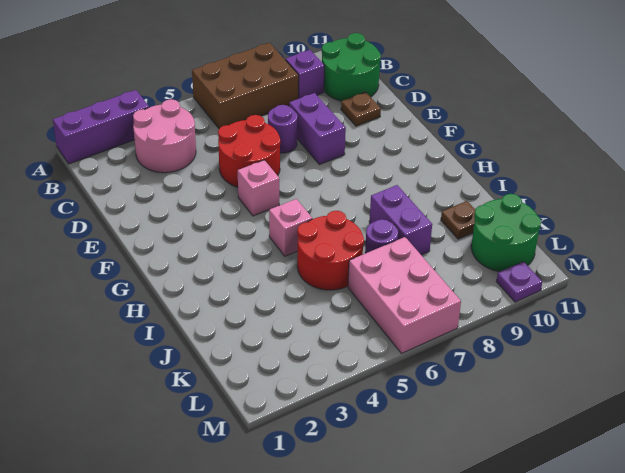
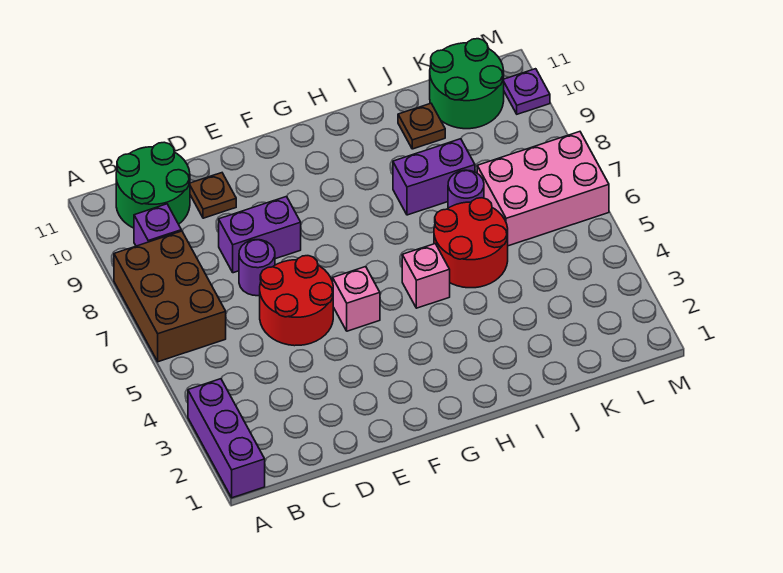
pink round brick B3:C4 level 1 -> none

